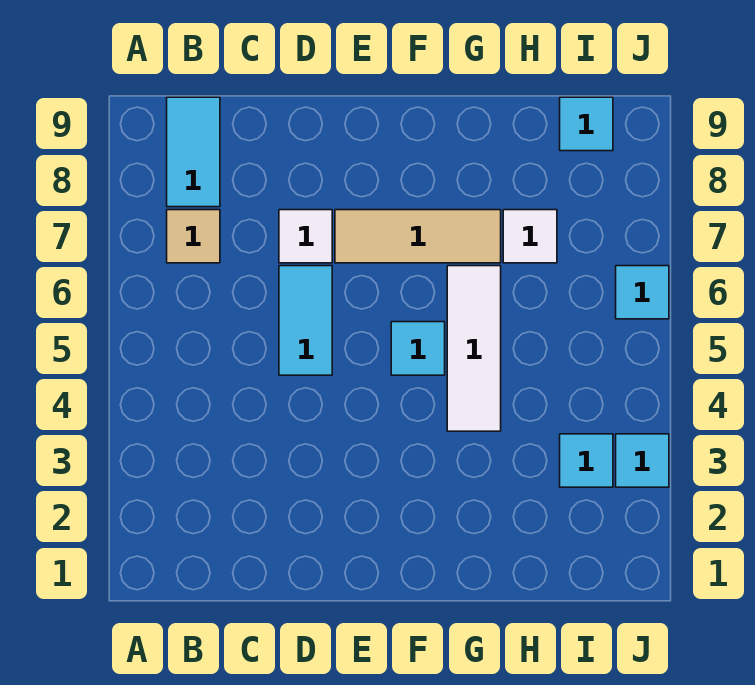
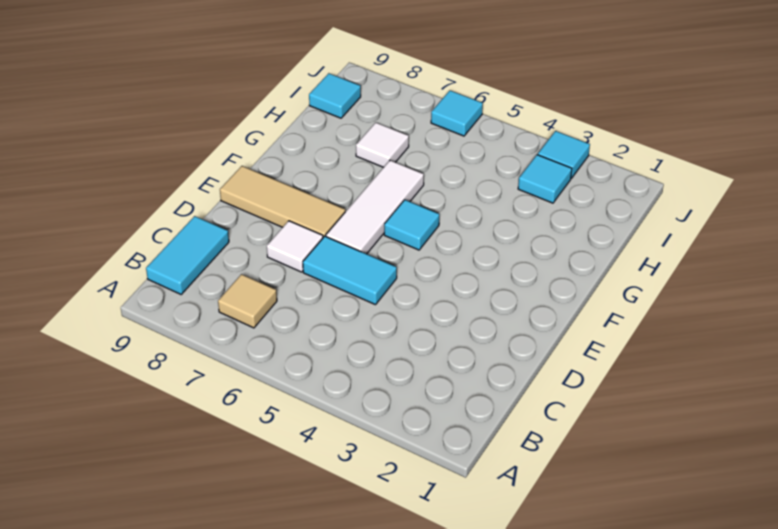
cyan tile B8:B9 level 1 -> cyan tile B9:C9 level 1
tan tile E7:G7 level 1 -> tan tile E7:E9 level 1
white tile G4:G6 level 1 -> white tile E6:G6 level 1

